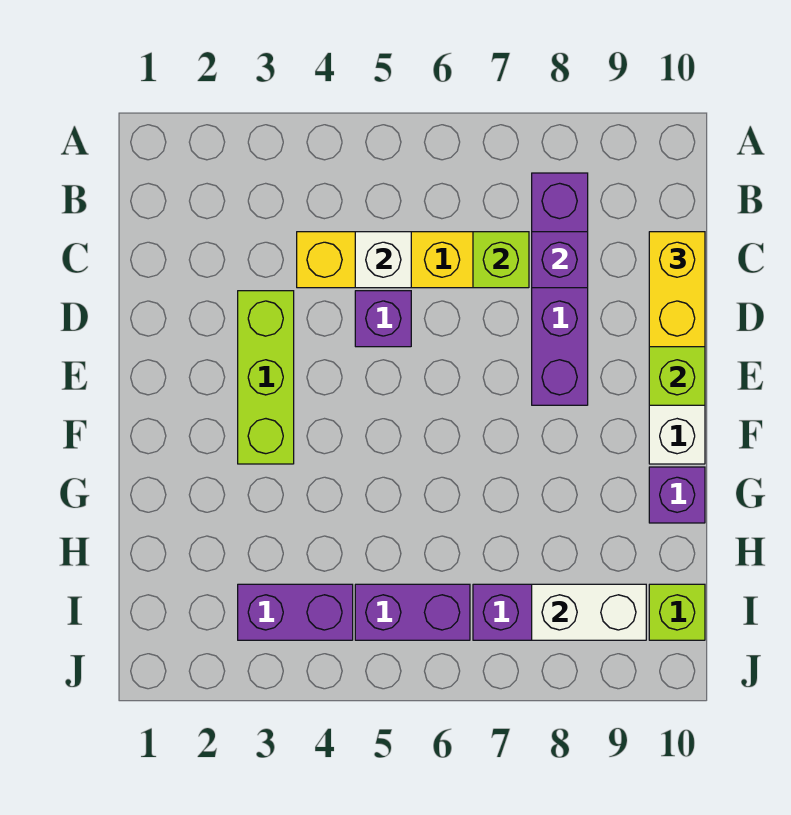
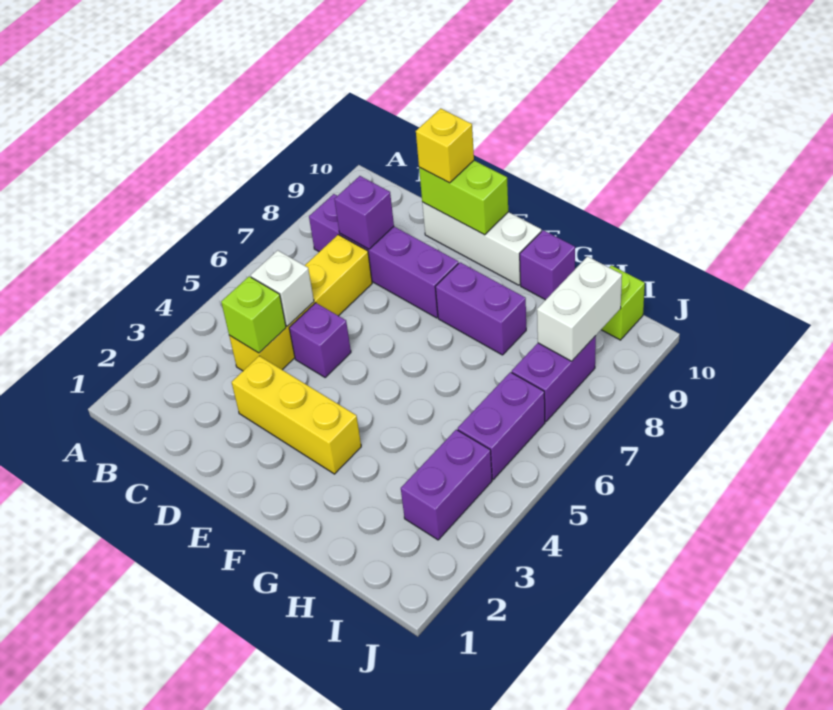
lime brick C7 level 2 -> lime brick C4 level 2
yellow brick C10:D10 level 3 -> yellow brick D10 level 3
lime brick D3:F3 level 1 -> yellow brick D3:F3 level 1
none -> purple brick F8:G8 level 1

